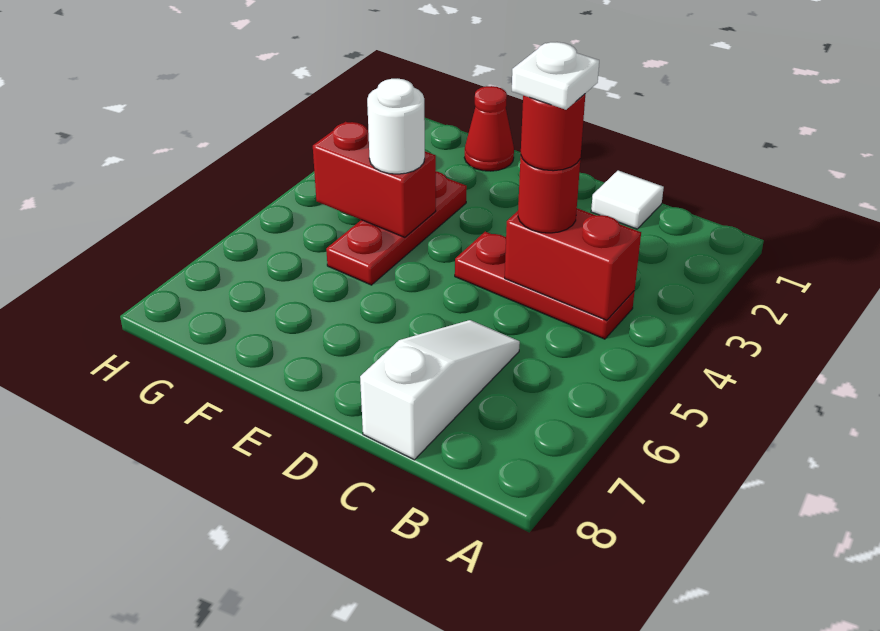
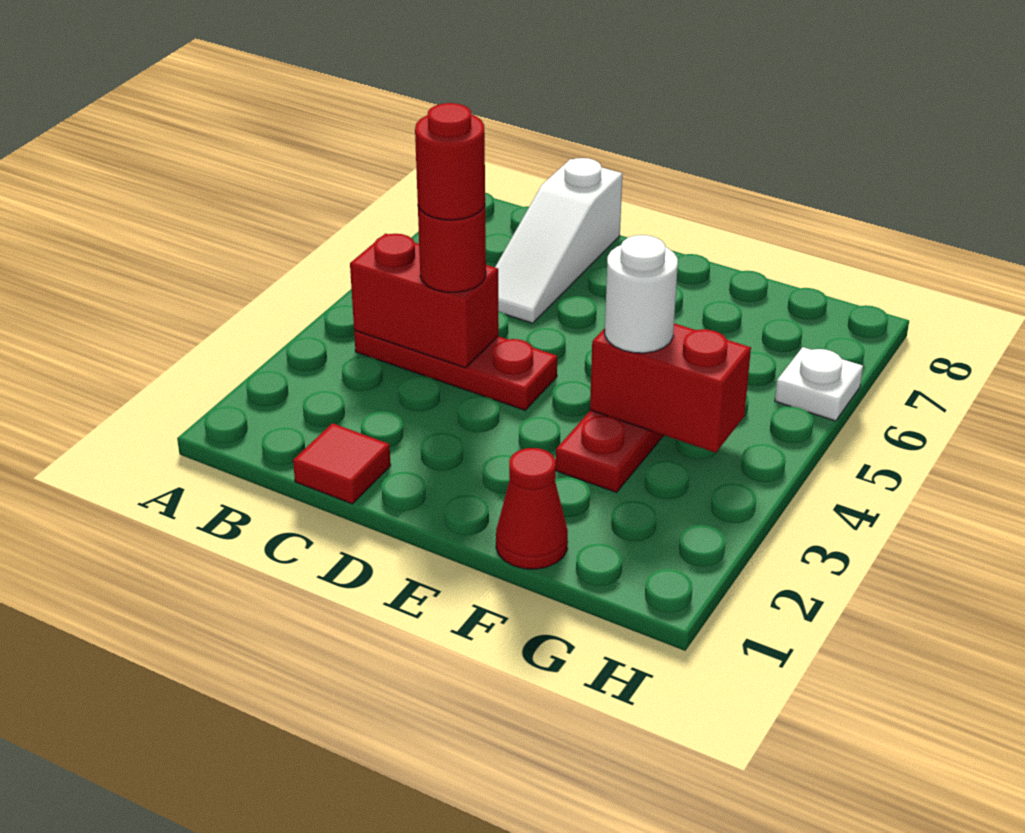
white tile C1 level 1 -> red tile C1 level 1
white plate C4 level 5 -> white plate H6 level 1

